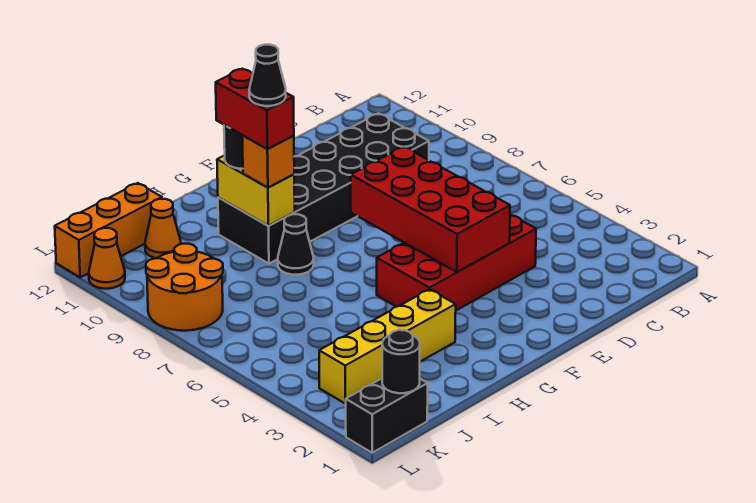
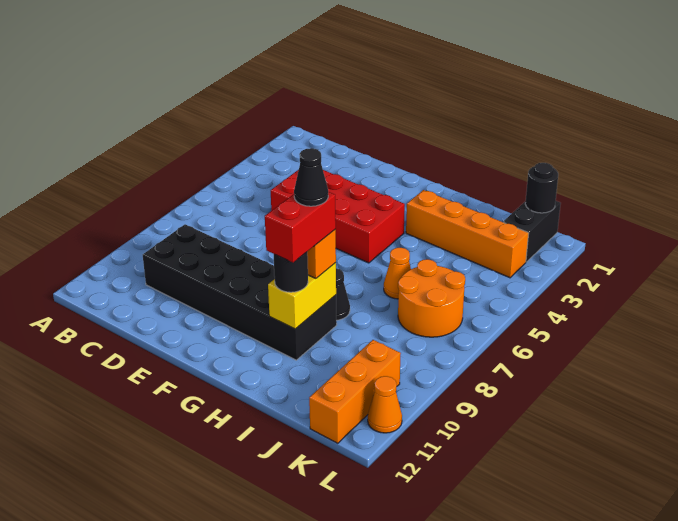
red brick E4:F7 level 2 -> none
yellow brick H3:K3 level 1 -> orange brick H3:K3 level 1
orange cone J11 level 1 -> orange cone I6 level 1
orange brick J12:L12 level 1 -> orange brick K10:K12 level 1
black brick K1:L1 level 1 -> black brick K1:K2 level 1
orange round brick K8:L9 level 1 -> orange round brick J6:K7 level 1

